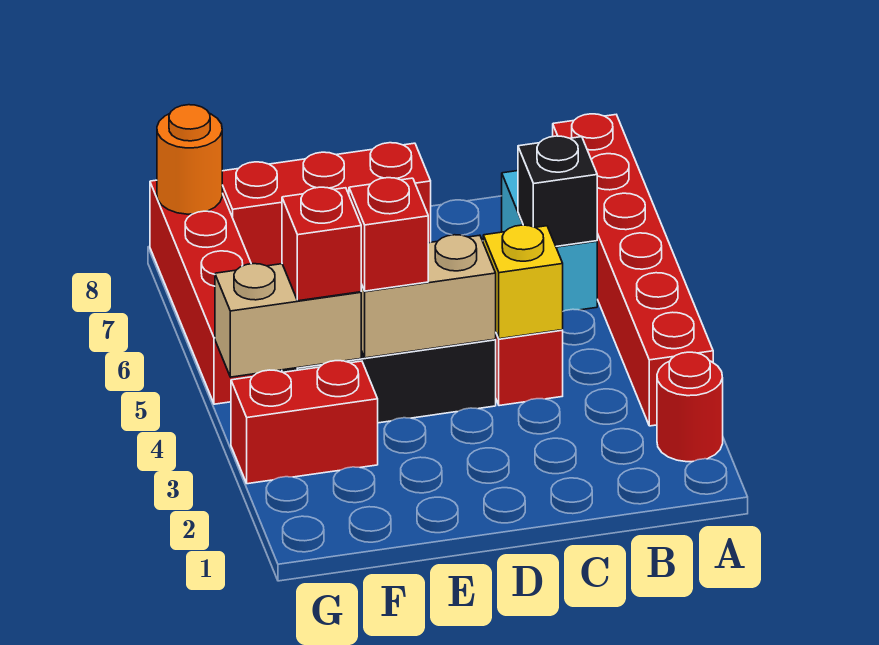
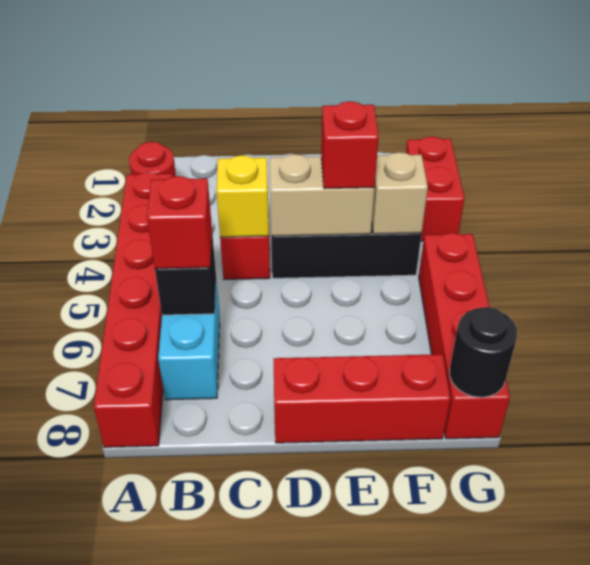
red brick F3:G3 level 1 -> red brick G2:G3 level 1
tan brick F4:G4 level 2 -> tan brick F4 level 2
red brick F4 level 3 -> red brick B6 level 3
orange round brick G8 level 2 -> black round brick G8 level 2

